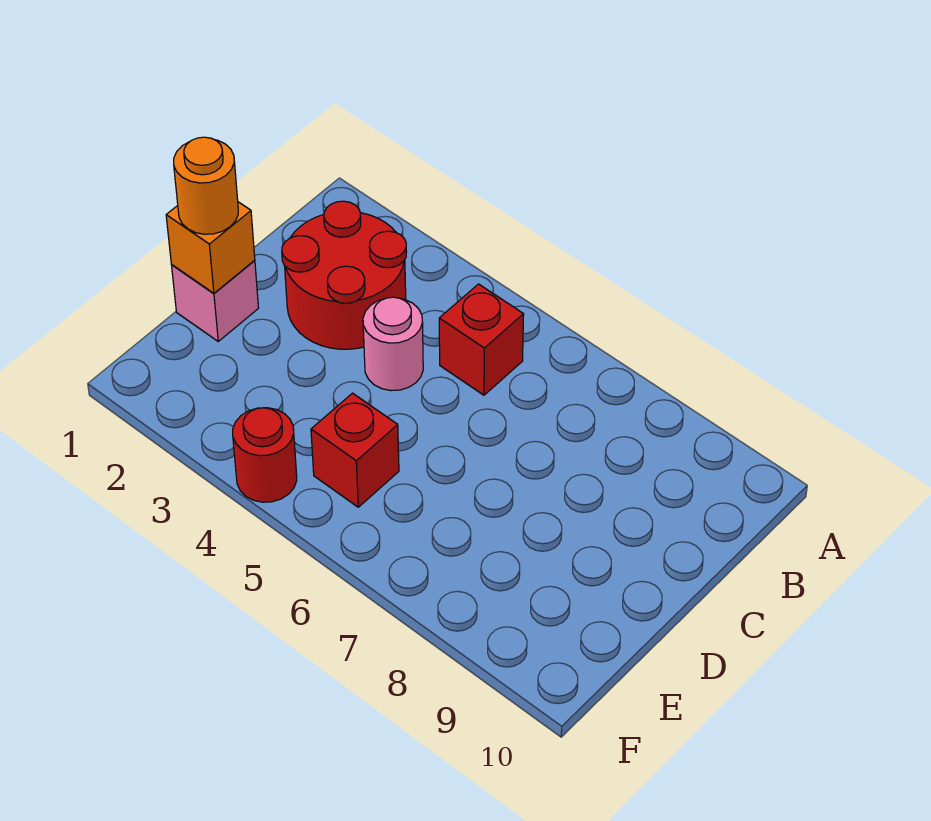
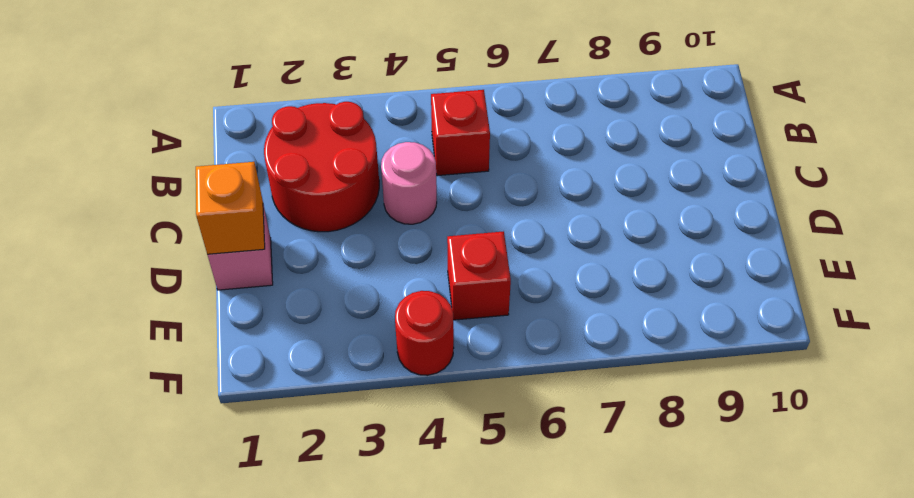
orange round brick D1 level 3 -> none

